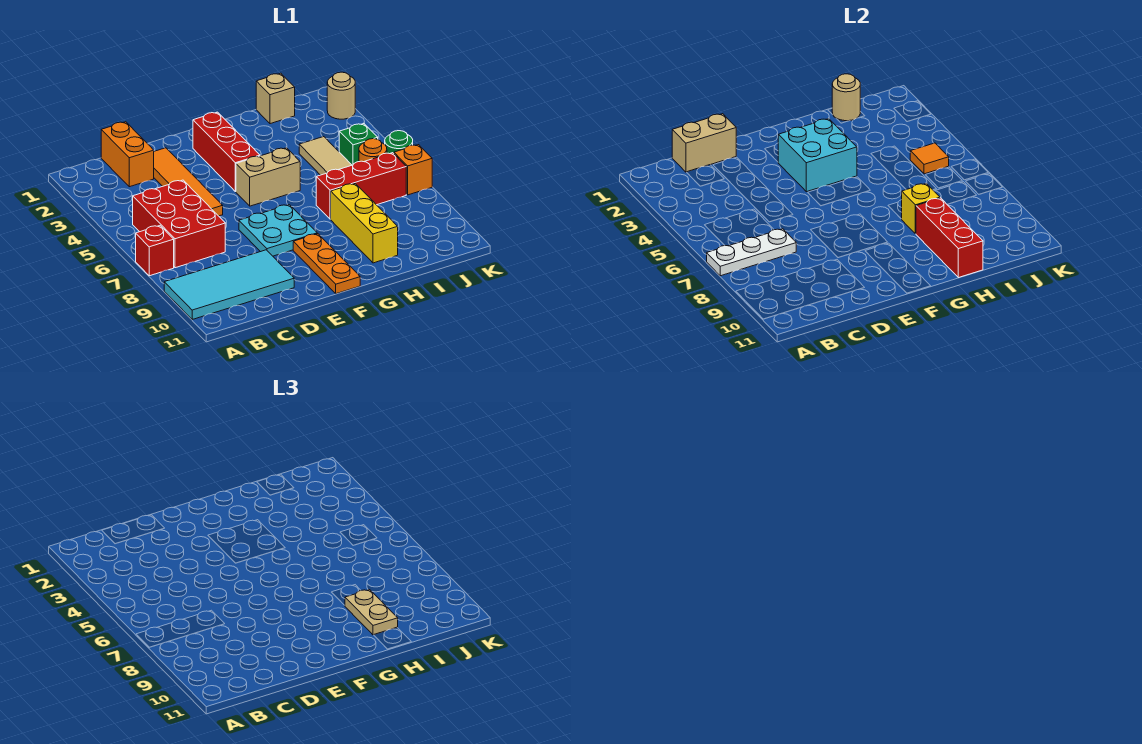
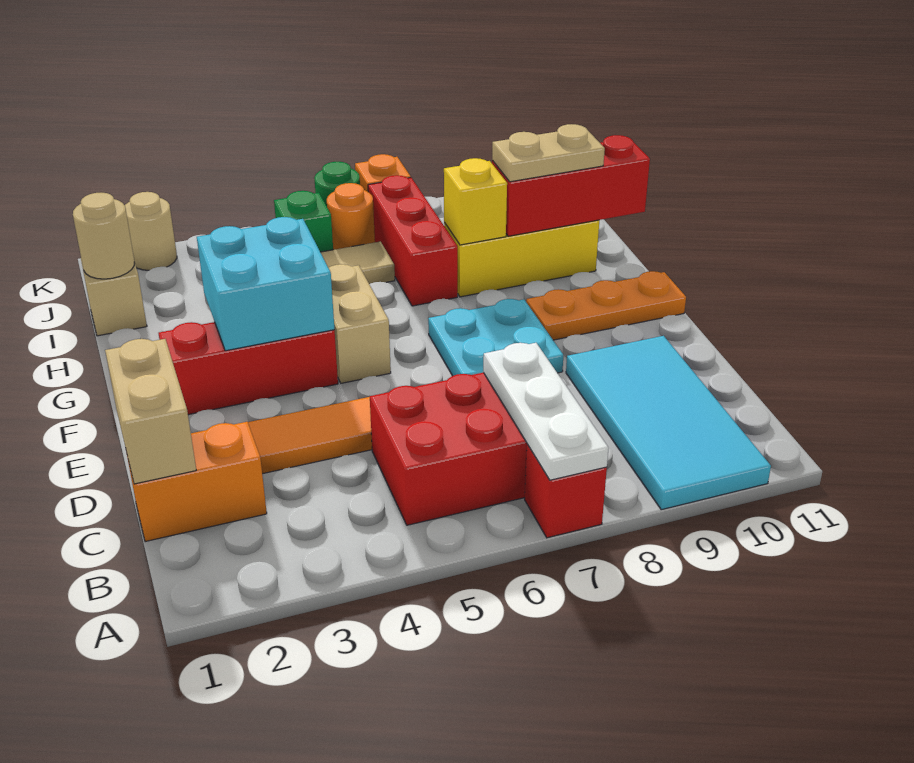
orange tile J5 level 2 -> none

